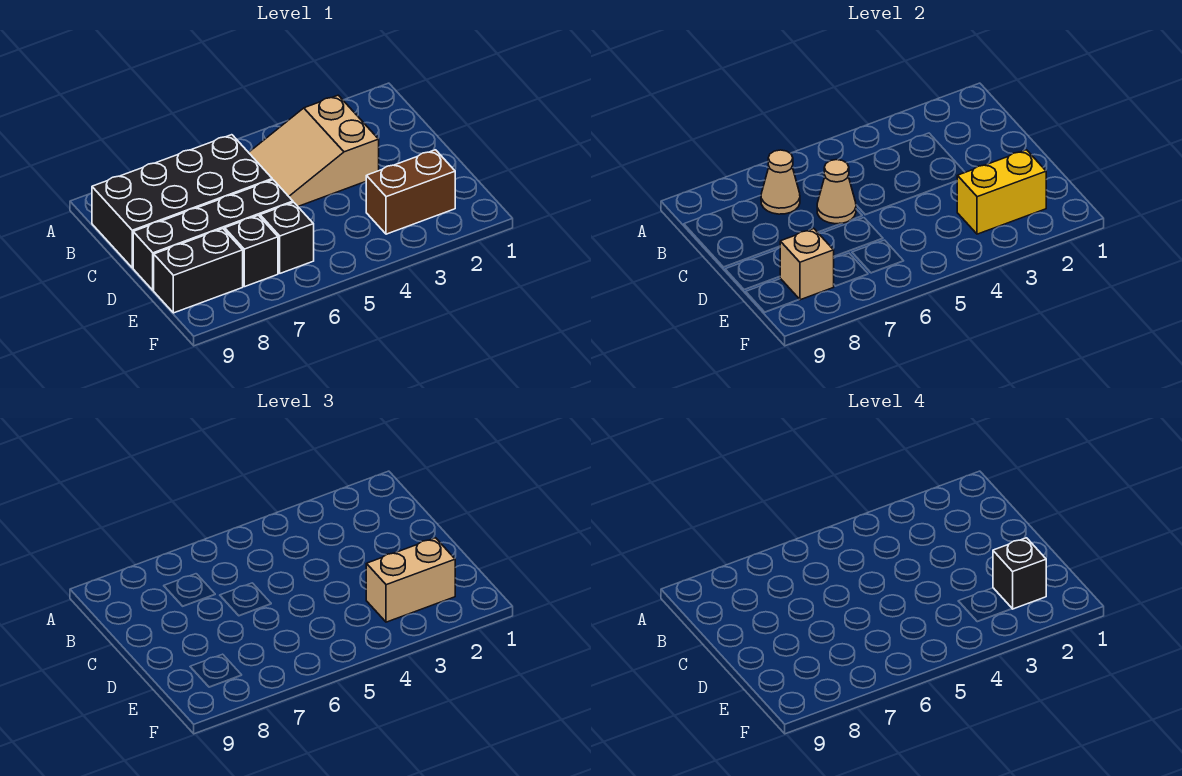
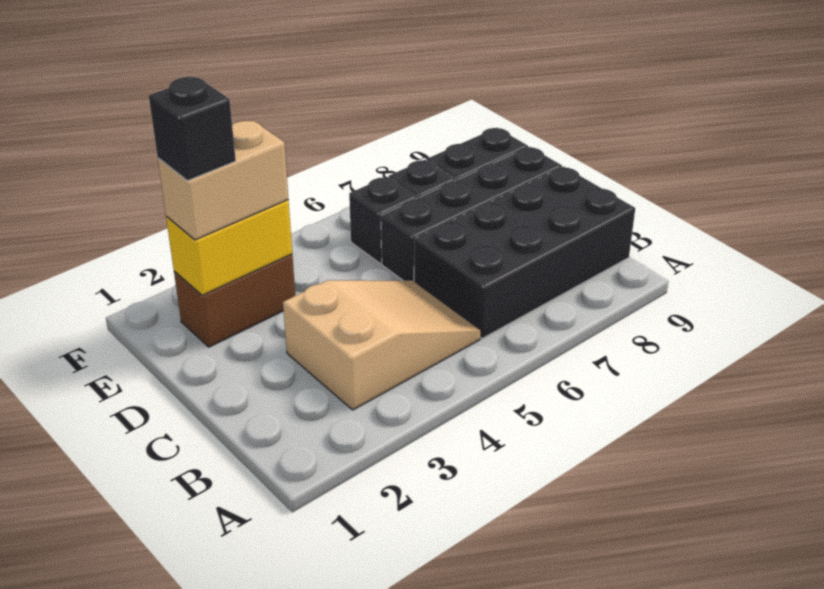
tan cone B7 level 2 -> none
tan cone C6 level 2 -> none
tan brick E8 level 2 -> none

